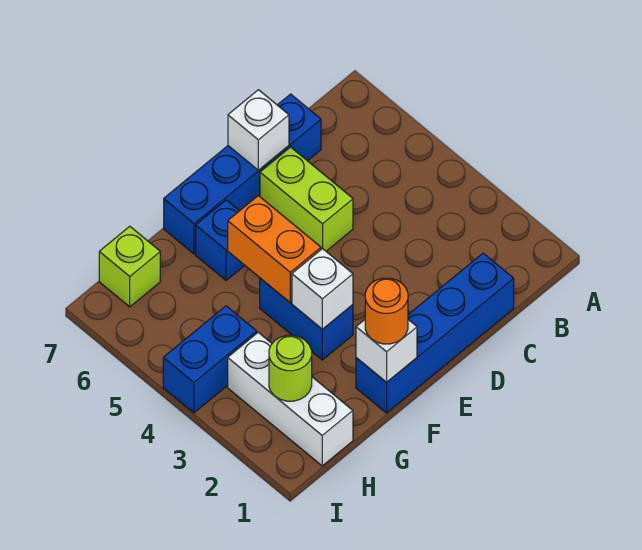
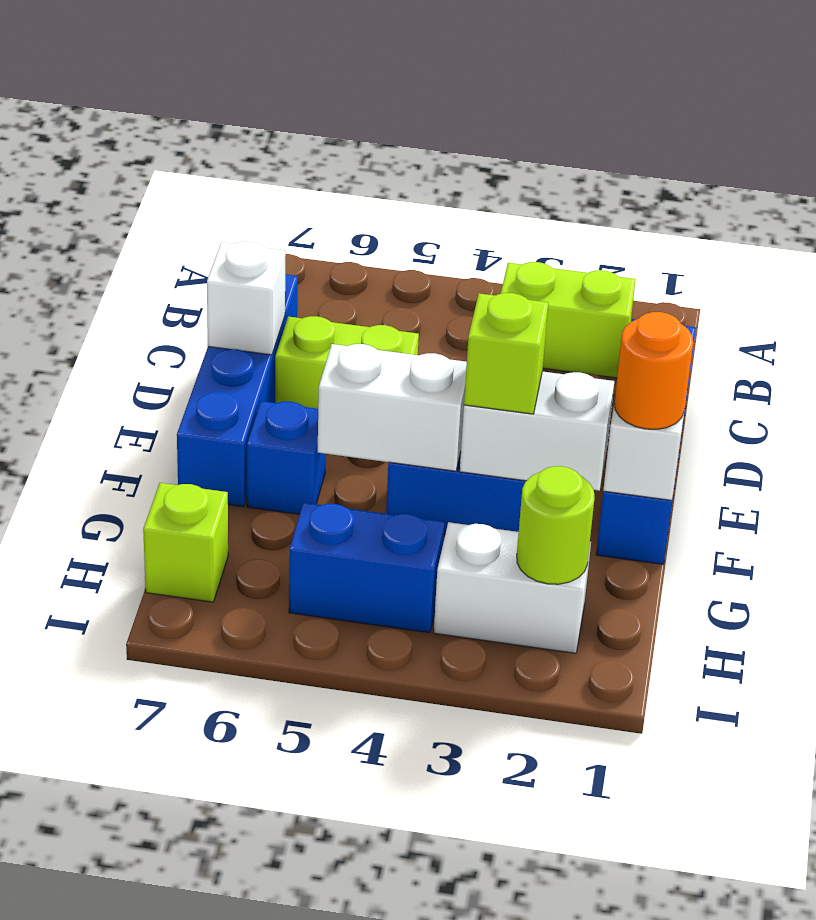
none -> lime brick B2:B3 level 1
white brick F3 level 2 -> white brick F2:F3 level 2
none -> lime brick F3 level 3
orange brick F4:F5 level 2 -> white brick F4:F5 level 2
white brick H1:H3 level 1 -> white brick H2:H3 level 1
blue brick H4:I4 level 1 -> blue brick H4:H5 level 1

